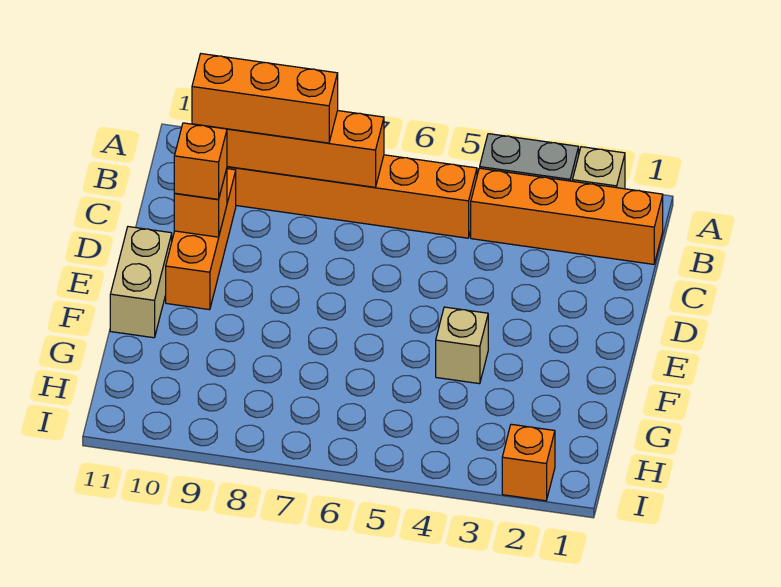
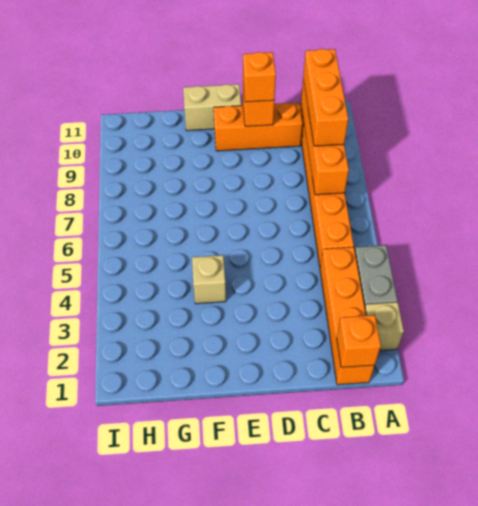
orange brick I2 level 1 -> orange brick B1 level 2

